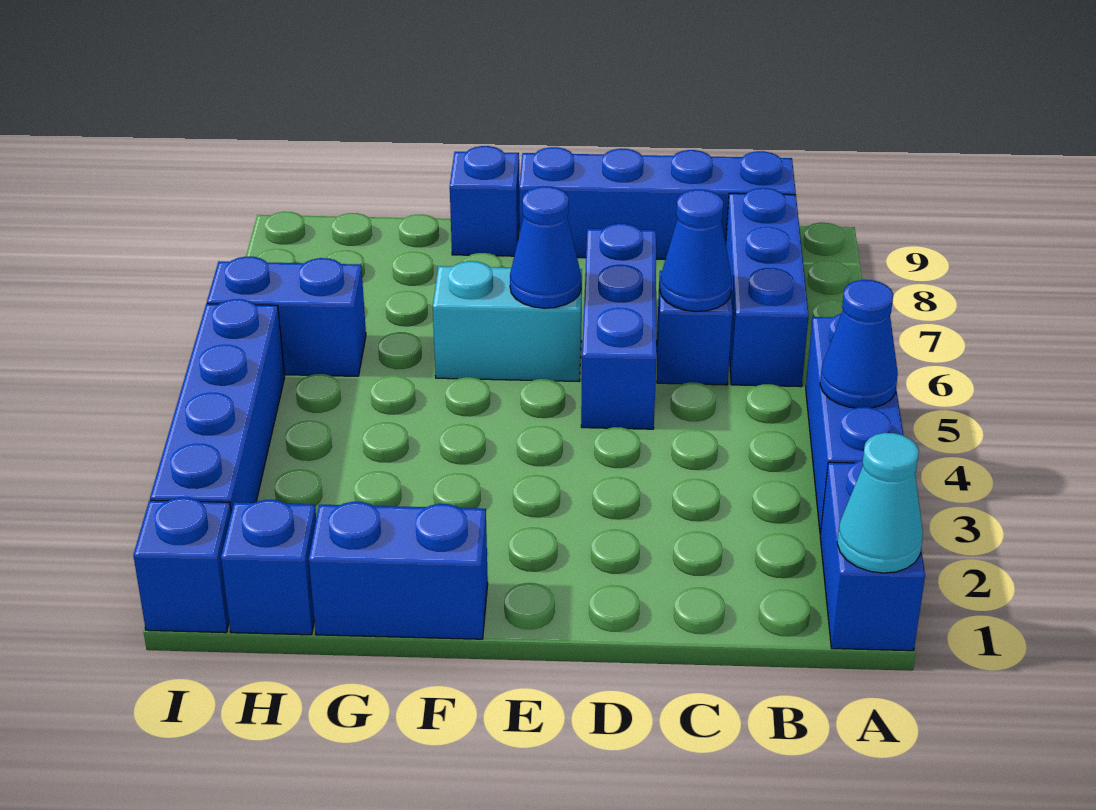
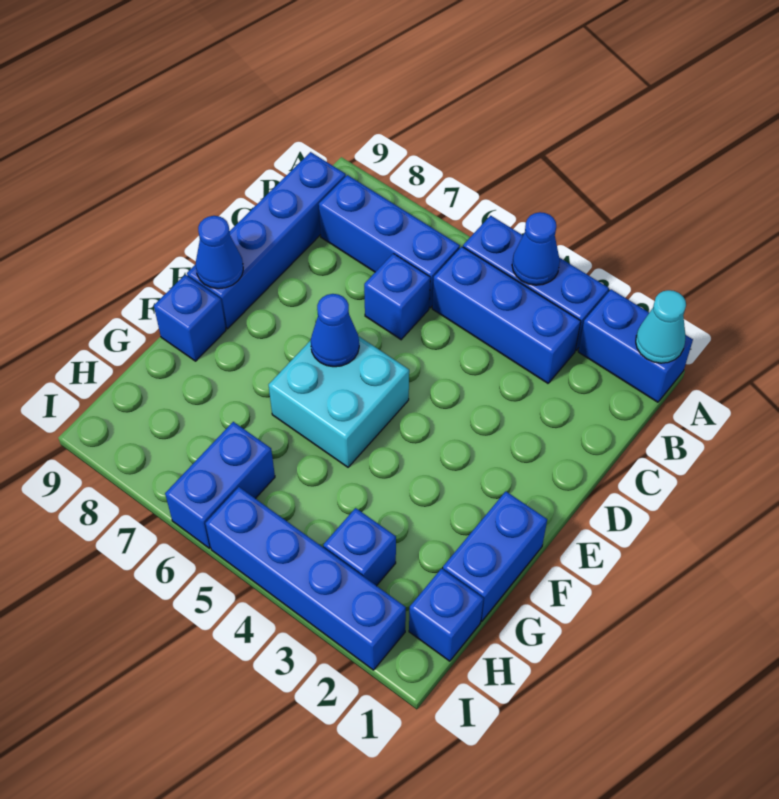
blue cone C6 level 2 -> blue cone E9 level 2
blue brick D5:D7 level 1 -> blue brick B3:B5 level 1
cyan brick E6:F6 level 1 -> cyan brick E5:F6 level 1
blue brick I1 level 1 -> blue brick H3 level 1

